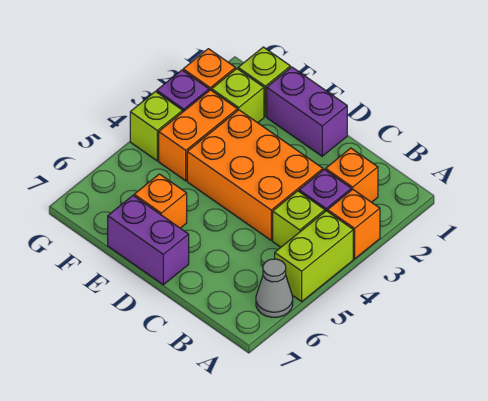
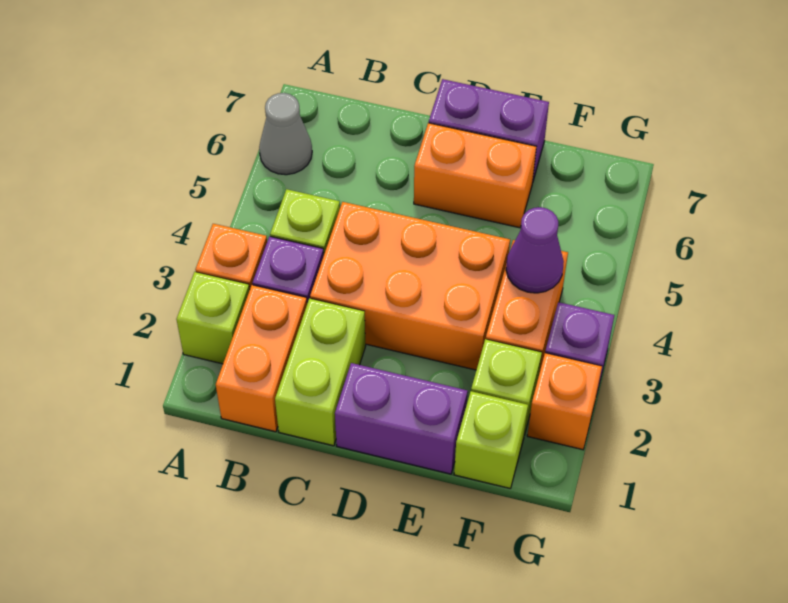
lime brick A4:A5 level 1 -> lime brick C1:C2 level 1
orange brick B2 level 1 -> orange brick B1:B2 level 1
orange brick E6 level 1 -> orange brick D6:E6 level 1
none -> purple cone F4 level 2
lime brick G4 level 1 -> lime brick A2 level 1

